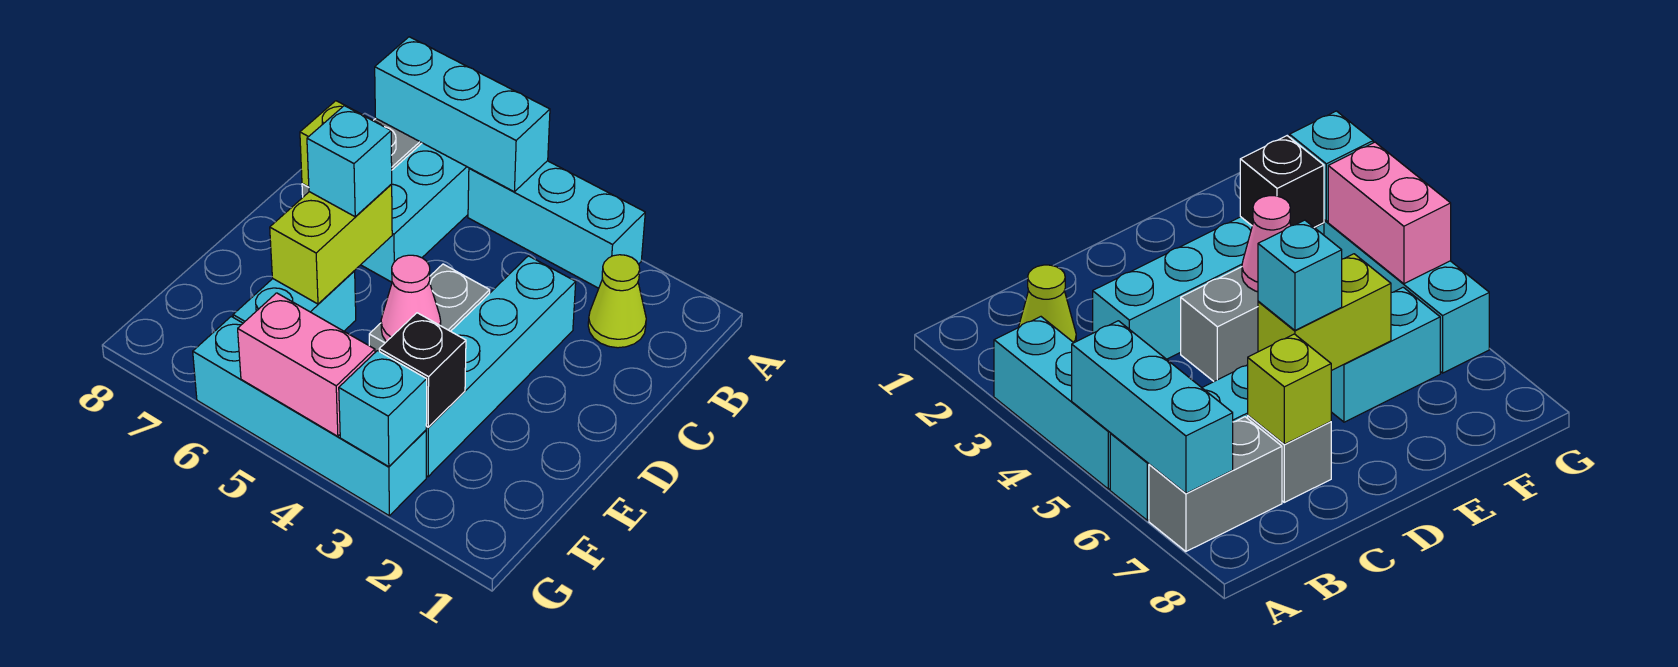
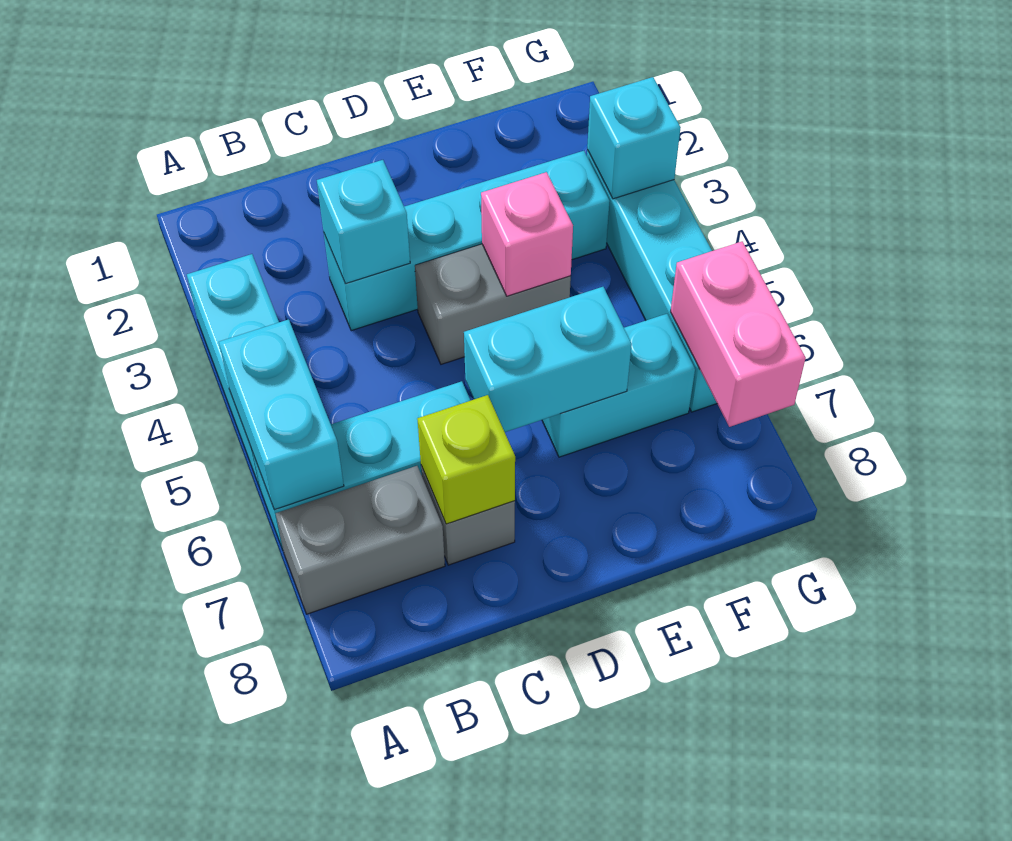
cyan brick A5:A7 level 2 -> cyan brick A5:A6 level 2
lime cone B2 level 1 -> none
lime brick D6:E6 level 2 -> cyan brick D6:E6 level 2
cyan brick D6 level 3 -> cyan brick C3 level 2
pink cone E4 level 2 -> pink brick E4 level 2
black brick F3 level 2 -> none
pink brick G4:G5 level 2 -> pink brick G6:G7 level 2

